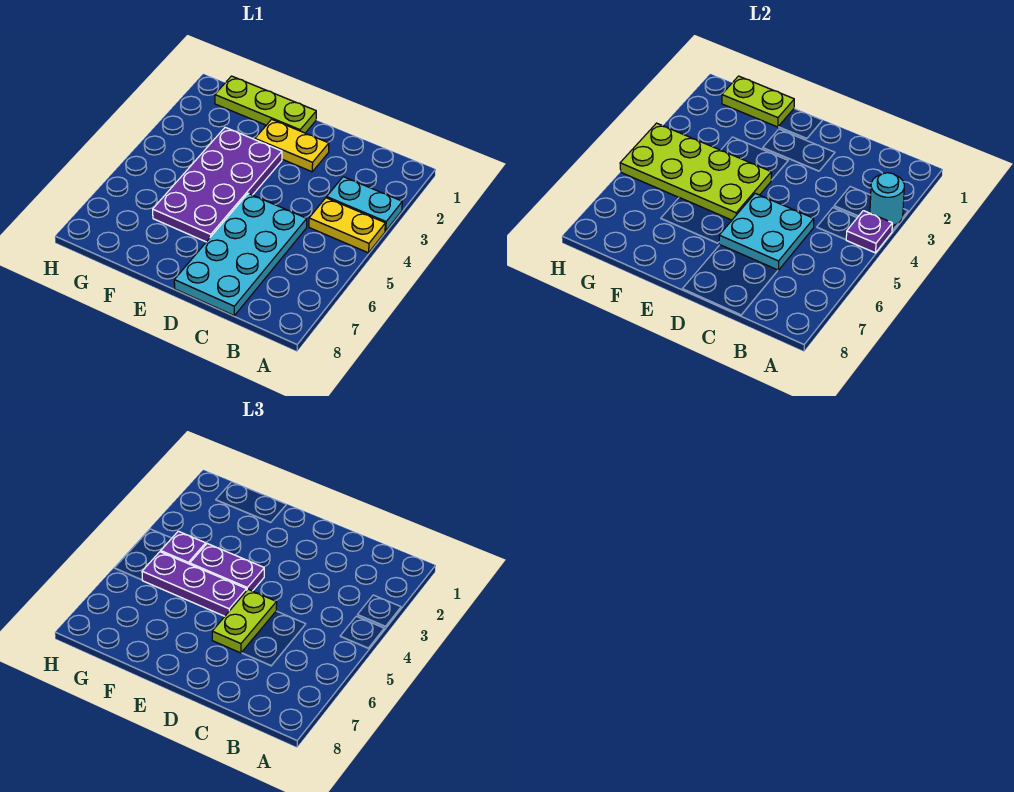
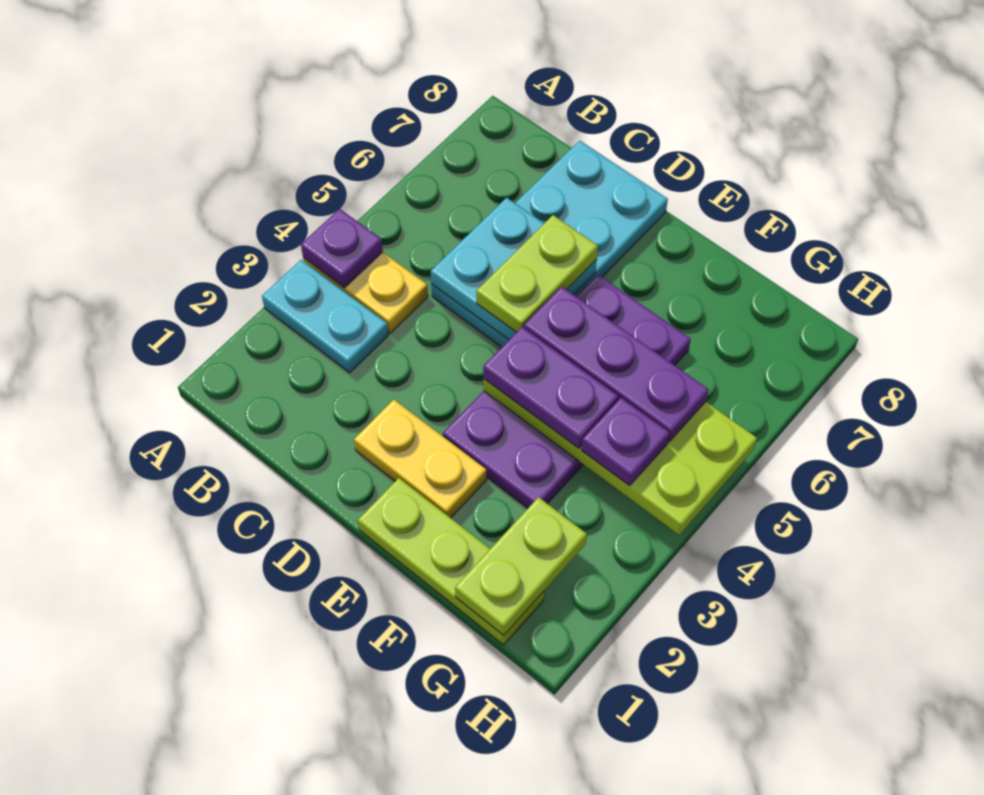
cyan round brick A3 level 2 -> none
lime plate F1:G1 level 2 -> lime plate G1:G2 level 2

